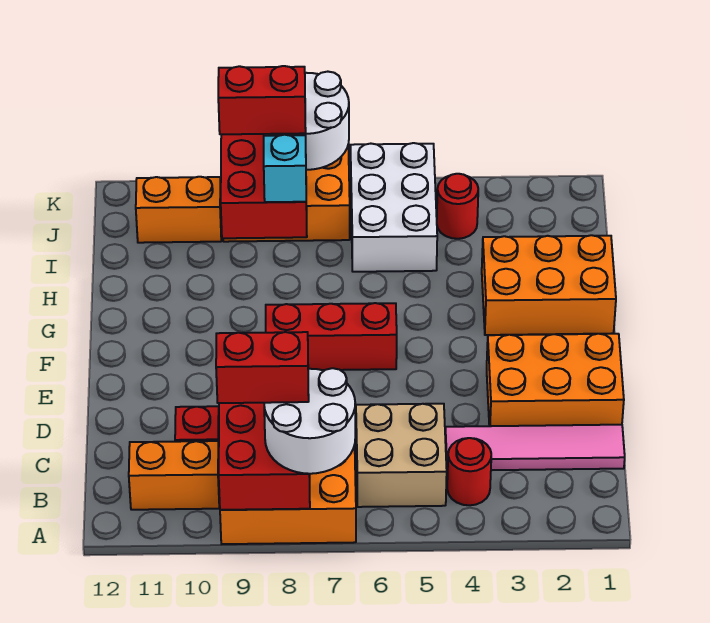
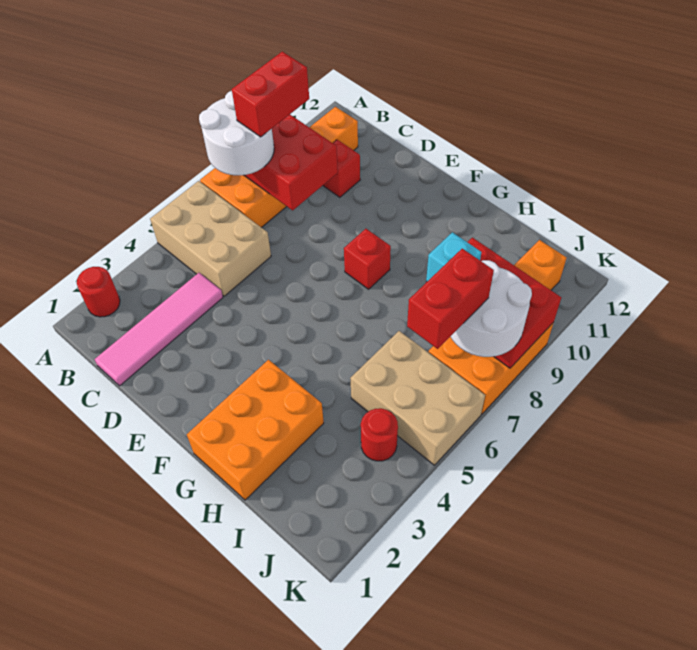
red round brick B4 level 1 -> red round brick A2 level 1
tan brick B5:C6 level 1 -> tan brick A5:C6 level 1
orange brick D1:E3 level 1 -> none
red brick F6:F8 level 1 -> red brick F8 level 1
white brick I5:K6 level 1 -> tan brick I5:K6 level 1
red brick J8:J9 level 4 -> red brick J6:J7 level 4

